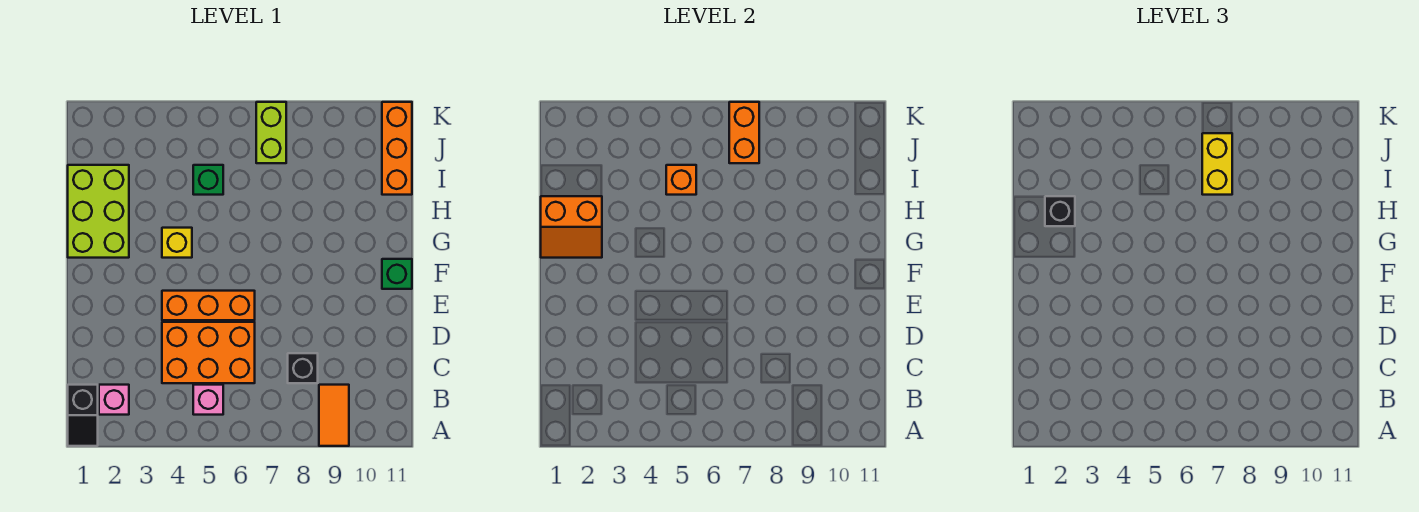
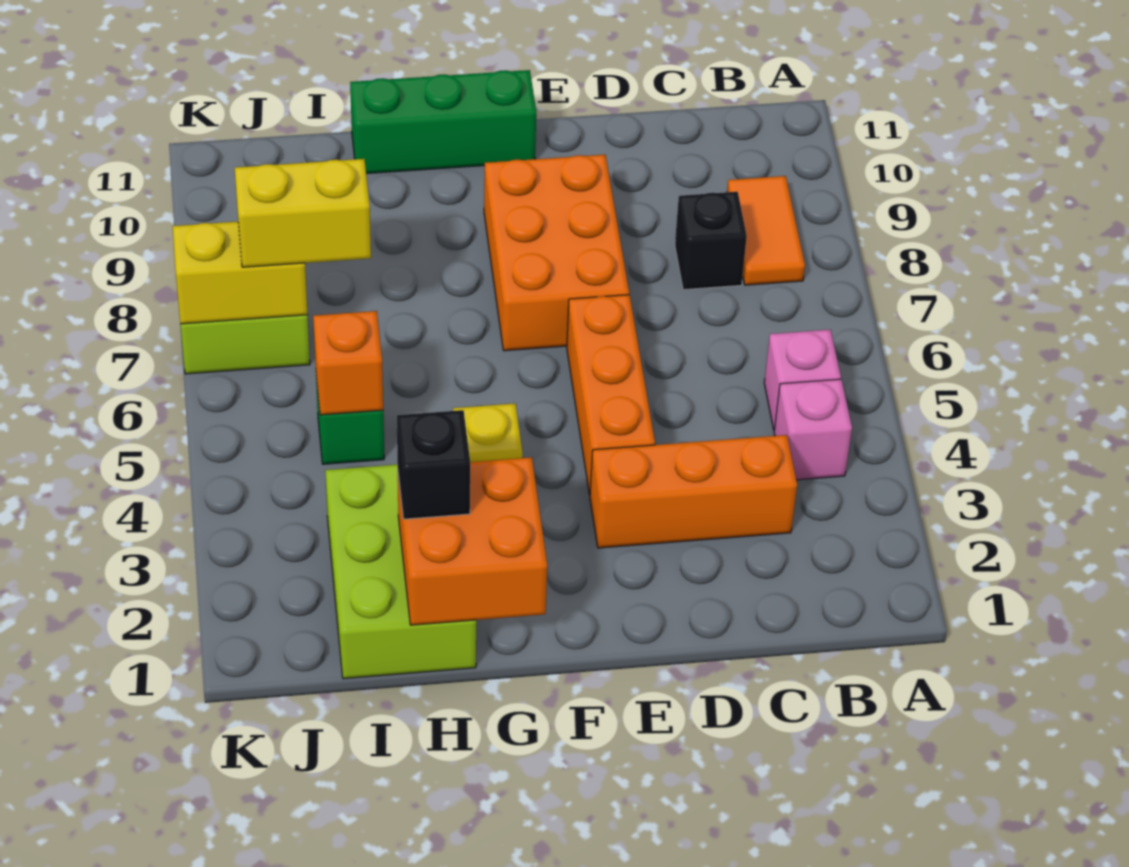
black slope A1:B1 level 1 top B -> none
orange tile A9:B9 level 1 -> orange tile B8:B9 level 1
pink brick B2 level 1 -> pink brick B4 level 1
orange brick C4:D6 level 1 -> orange brick E7:F9 level 1
green brick F11 level 1 -> green brick F11:H11 level 1
lime brick G1:I2 level 1 -> lime brick H1:I3 level 1
orange slope G1:H2 level 2 top H -> orange brick G1:H2 level 2
orange brick I11:K11 level 1 -> orange brick C3:E3 level 1
orange brick J7:K7 level 2 -> yellow brick J7:K7 level 2

